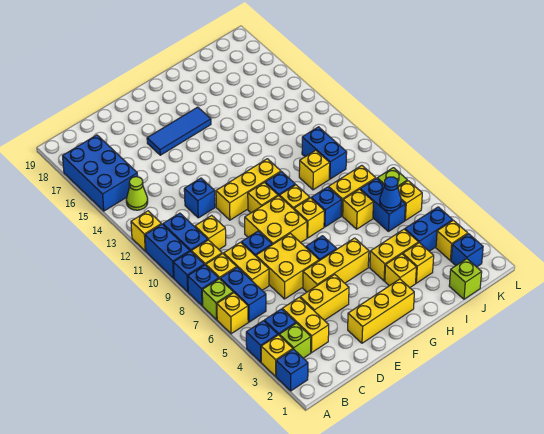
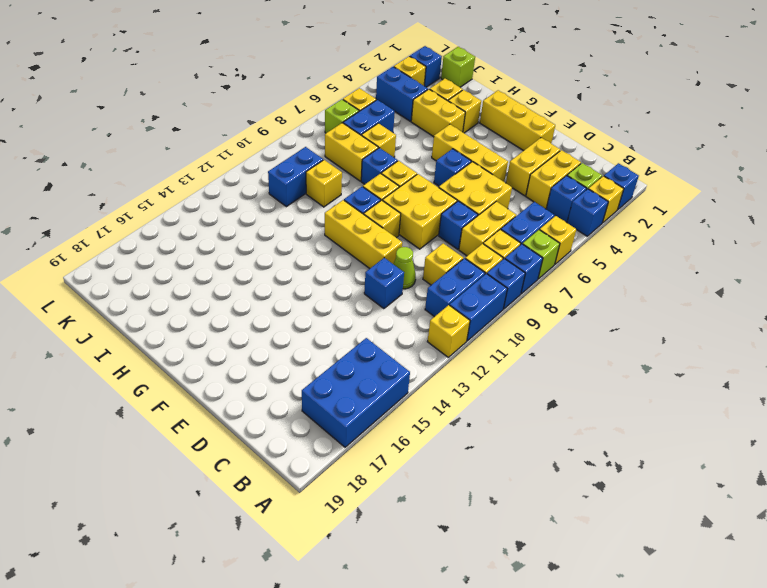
lime cone B14 level 1 -> lime cone D11 level 1
yellow brick D4:E4 level 1 -> yellow brick D3:D4 level 1
blue tile E16:G16 level 1 -> none
blue cone J6 level 2 -> none

